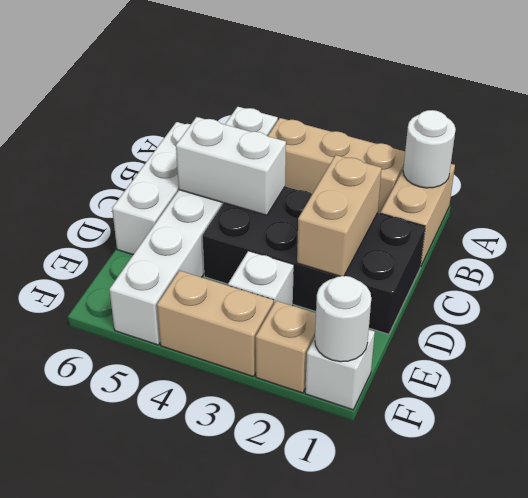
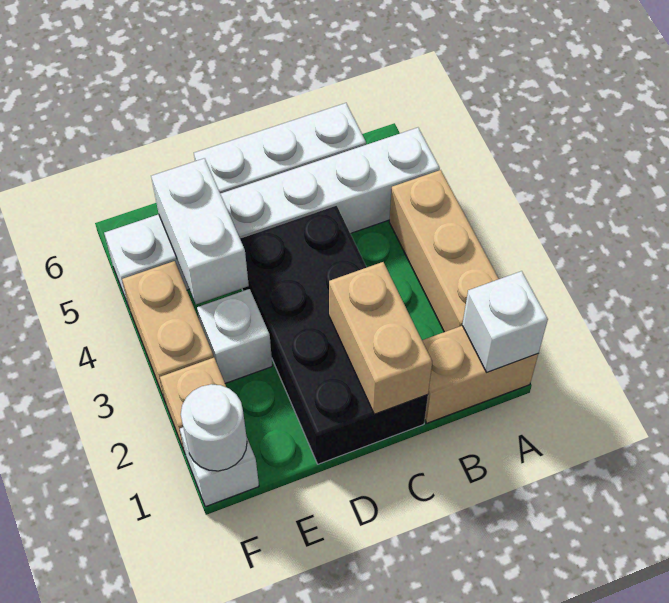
white round brick A1 level 2 -> white brick A1 level 2
tan brick C2:D2 level 2 -> tan brick C1:C2 level 2
white brick C4:C5 level 2 -> white brick E4:E5 level 2

